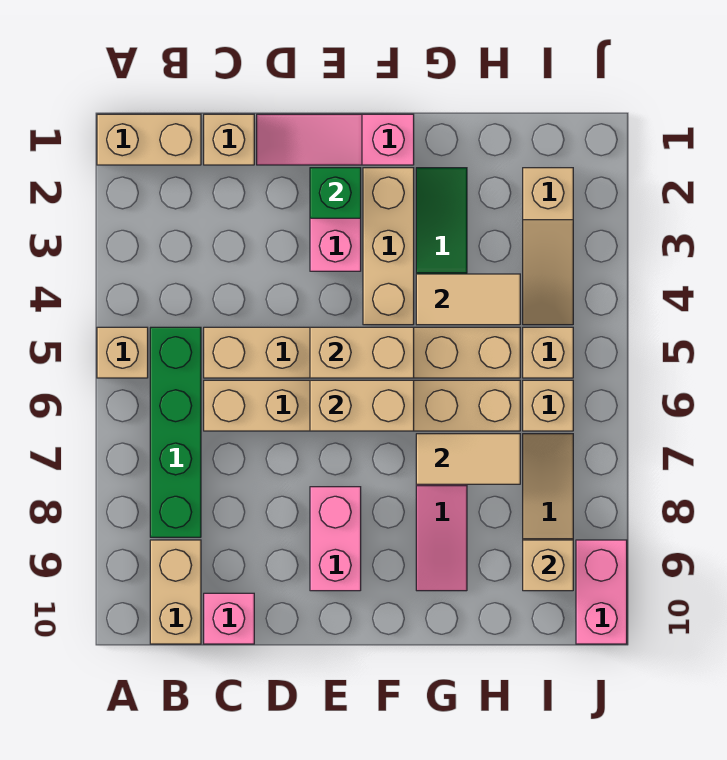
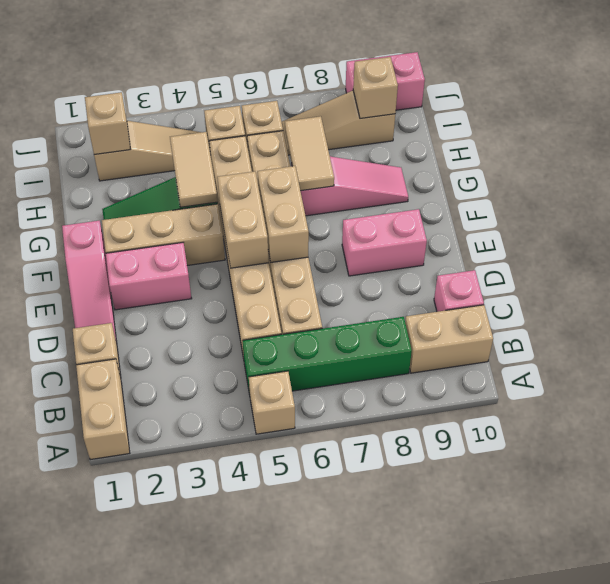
green brick E2 level 2 -> none
none -> tan brick I2 level 2

